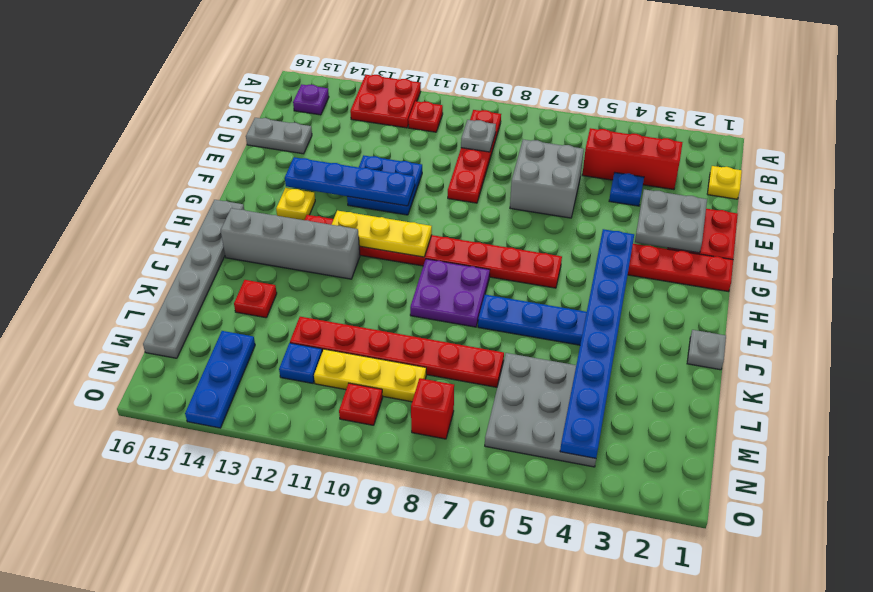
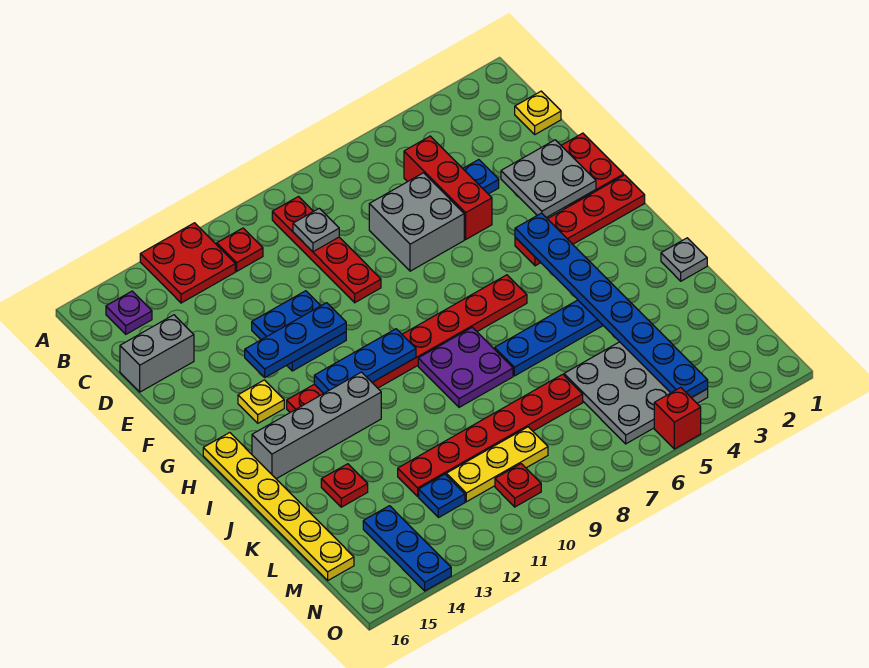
red brick C3:C5 level 1 -> red brick C5:E5 level 1
grey plate D15:D16 level 1 -> grey brick D15:D16 level 1
blue plate F11:F14 level 2 -> blue plate F11:F13 level 2
yellow plate H10:H12 level 2 -> blue plate H10:H12 level 2
grey plate H16:M16 level 1 -> yellow plate H16:M16 level 1
red brick N8 level 1 -> red brick O5 level 1

